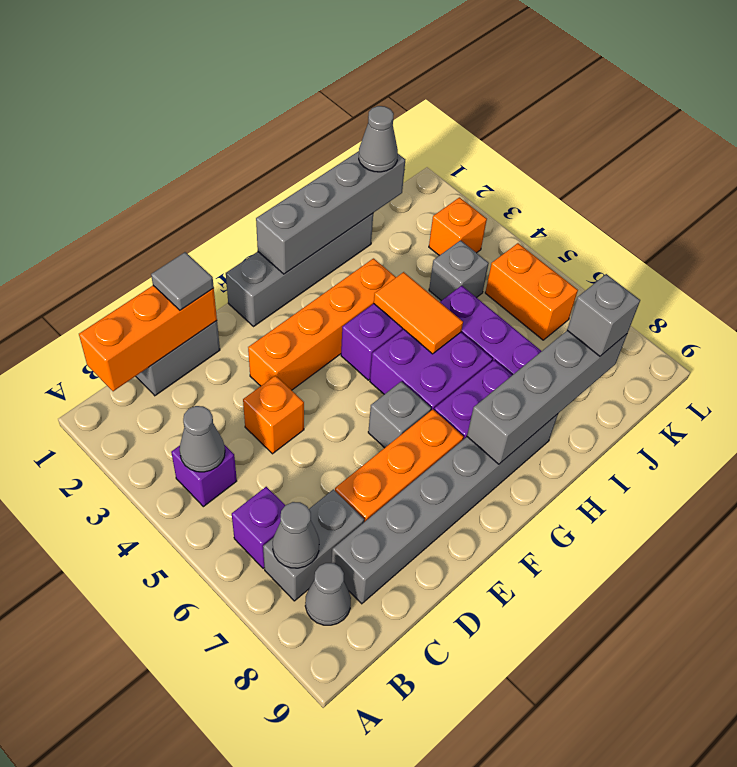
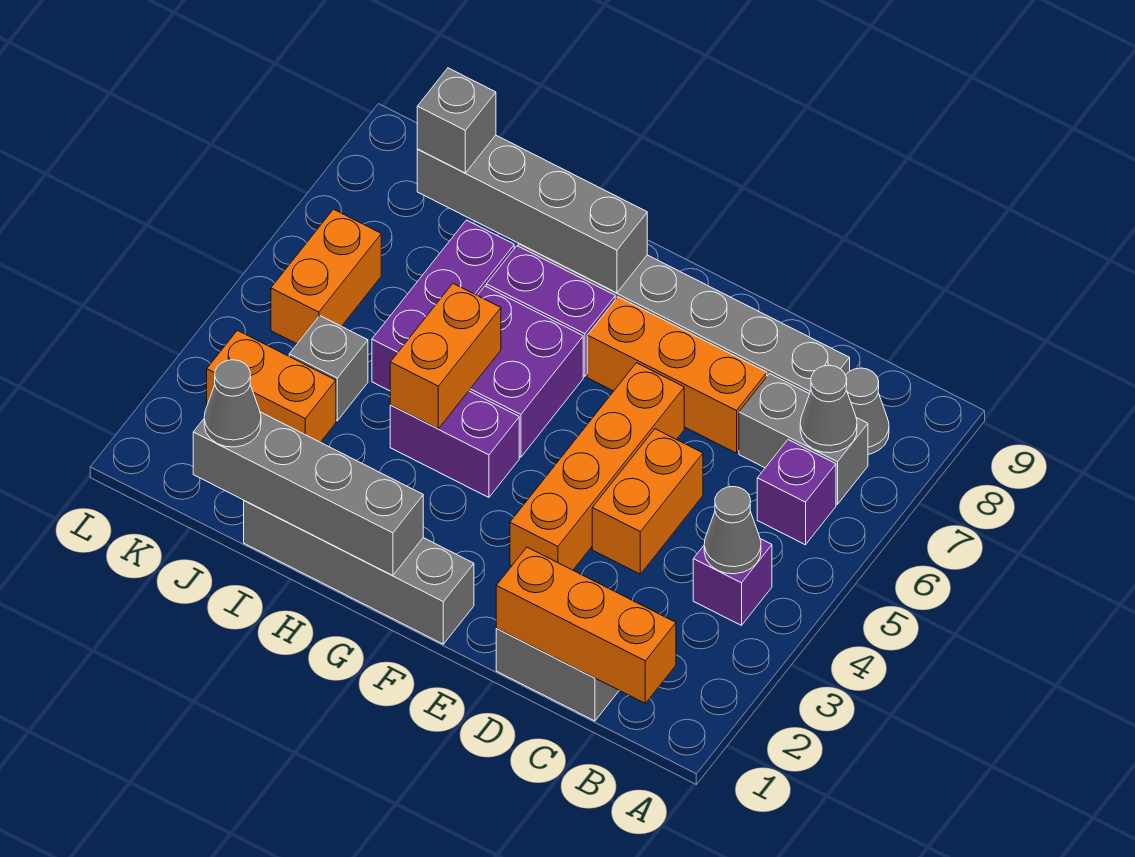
grey tile D1 level 3 -> none
orange brick D4 level 1 -> orange brick D4:D5 level 1
orange brick E3:H3 level 1 -> orange brick E3:E6 level 1
grey brick F6 level 1 -> none
orange tile H4:H5 level 2 -> orange brick H4:H5 level 2
orange brick K3 level 1 -> orange brick J3:K3 level 1

